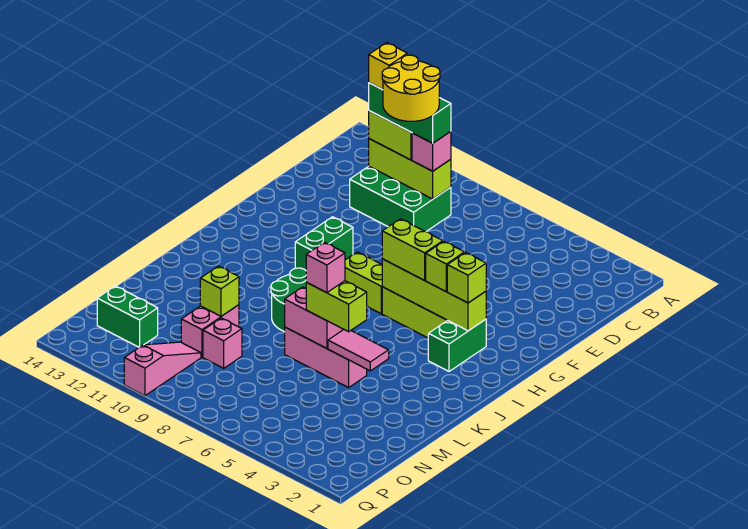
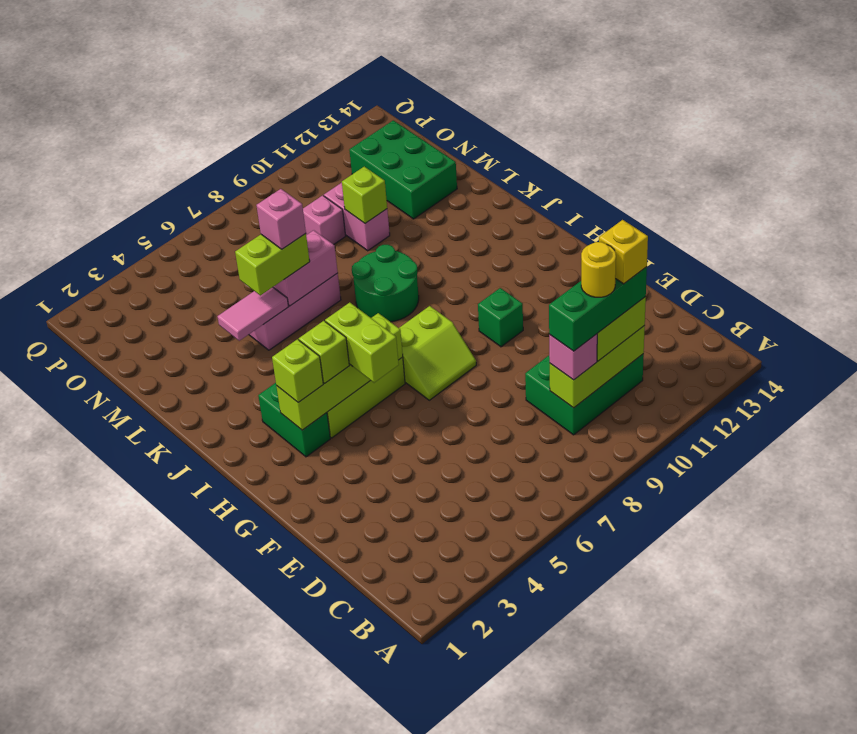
yellow round brick C9:D10 level 5 -> yellow round brick C10 level 5
green brick G10:H10 level 1 -> green brick G10 level 1
lime brick H5:H6 level 3 -> lime brick G5:H5 level 3
pink slope O10:Q10 level 1 top Q -> none
green brick O12:O13 level 1 -> green brick M12:O13 level 1

